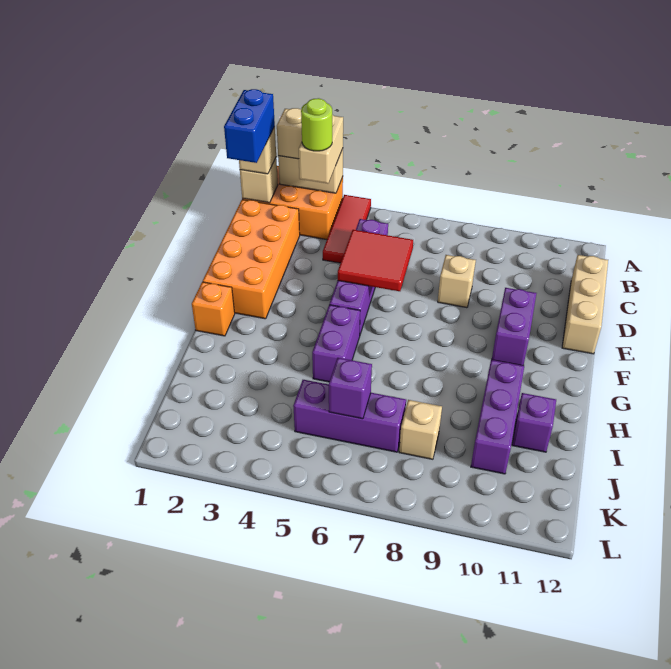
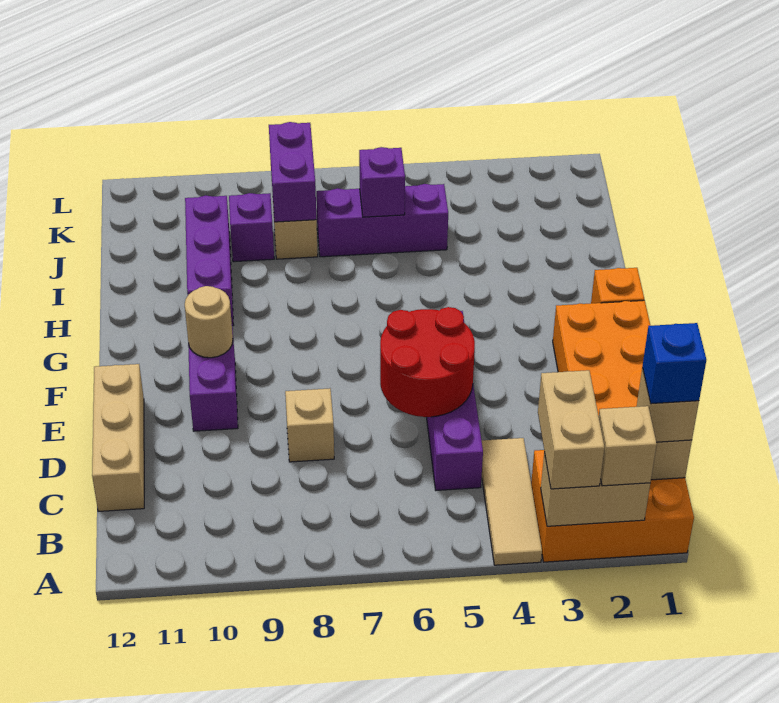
red tile A4:C4 level 1 -> tan tile A4:C4 level 1
blue brick B1:C1 level 4 -> blue brick B1 level 4
lime round brick B3 level 4 -> none
red tile D5:E6 level 2 -> red round brick D5:E6 level 2
none -> tan round brick F10 level 2
purple brick G5:H5 level 1 -> purple brick J8:K8 level 2
purple brick I11 level 1 -> purple brick J9 level 1

